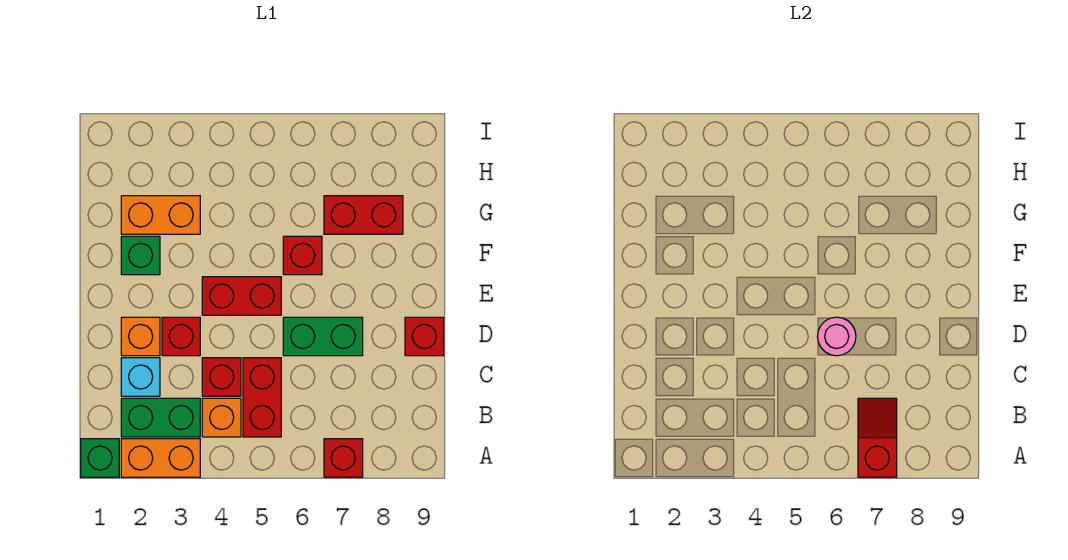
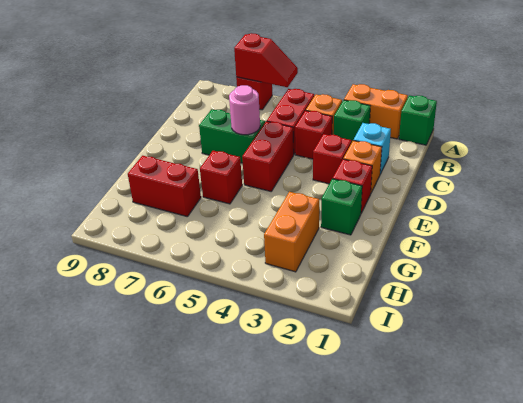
red slope A7:B7 level 2 top A -> red slope A6:A7 level 2 top 7
green brick B2:B3 level 1 -> green brick B3 level 1
red brick D9 level 1 -> red brick E2 level 1
red brick E4:E5 level 1 -> red brick D5:E5 level 1
orange brick G2:G3 level 1 -> orange brick G3:H3 level 1

